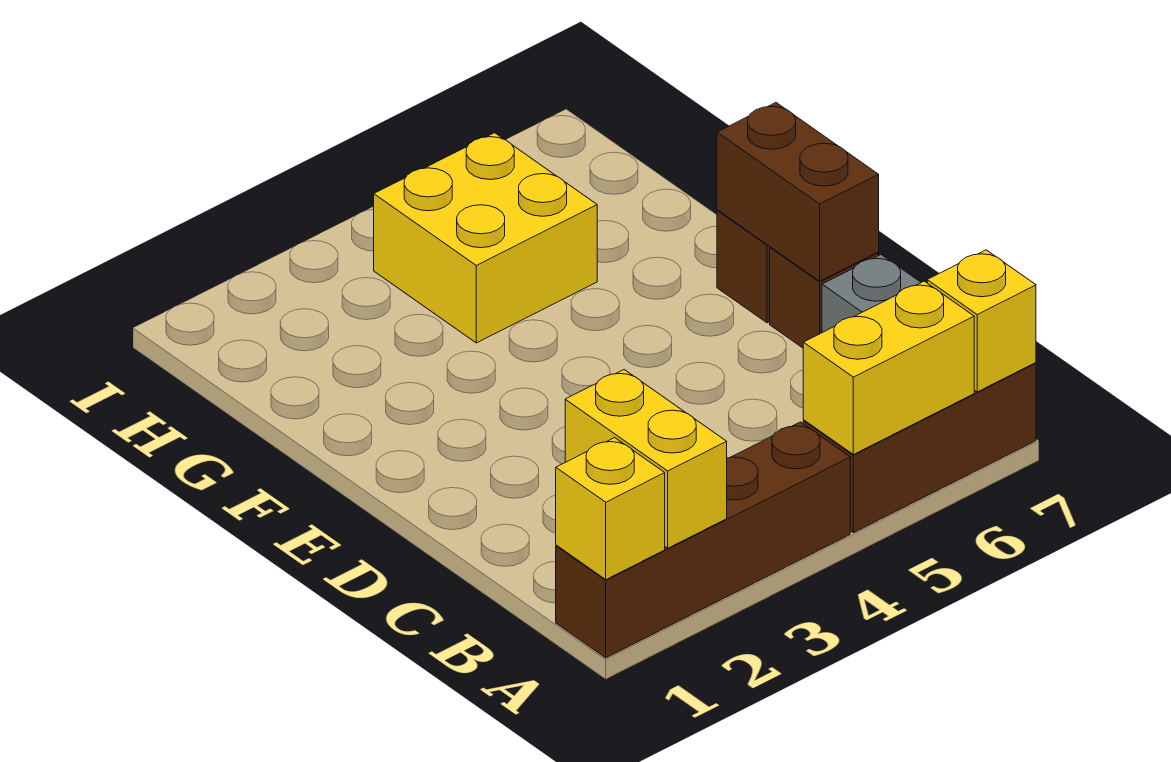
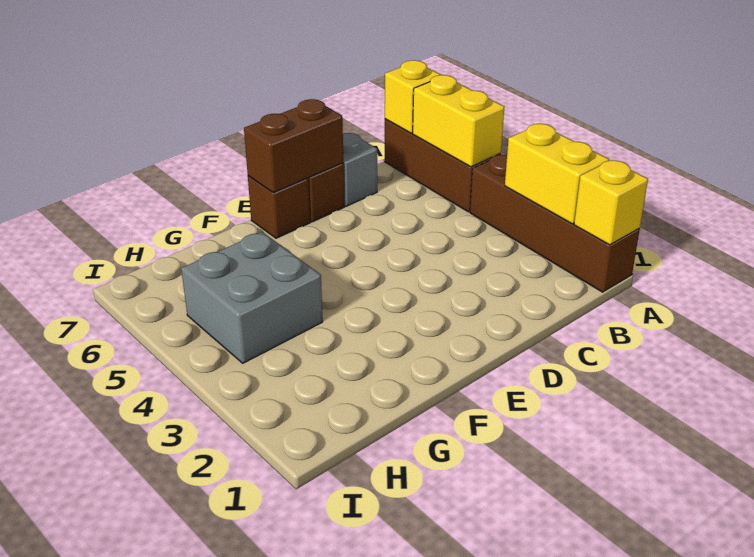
yellow brick A2:B2 level 2 -> yellow brick A2:A3 level 2
yellow brick G4:H5 level 1 -> grey brick G4:H5 level 1

